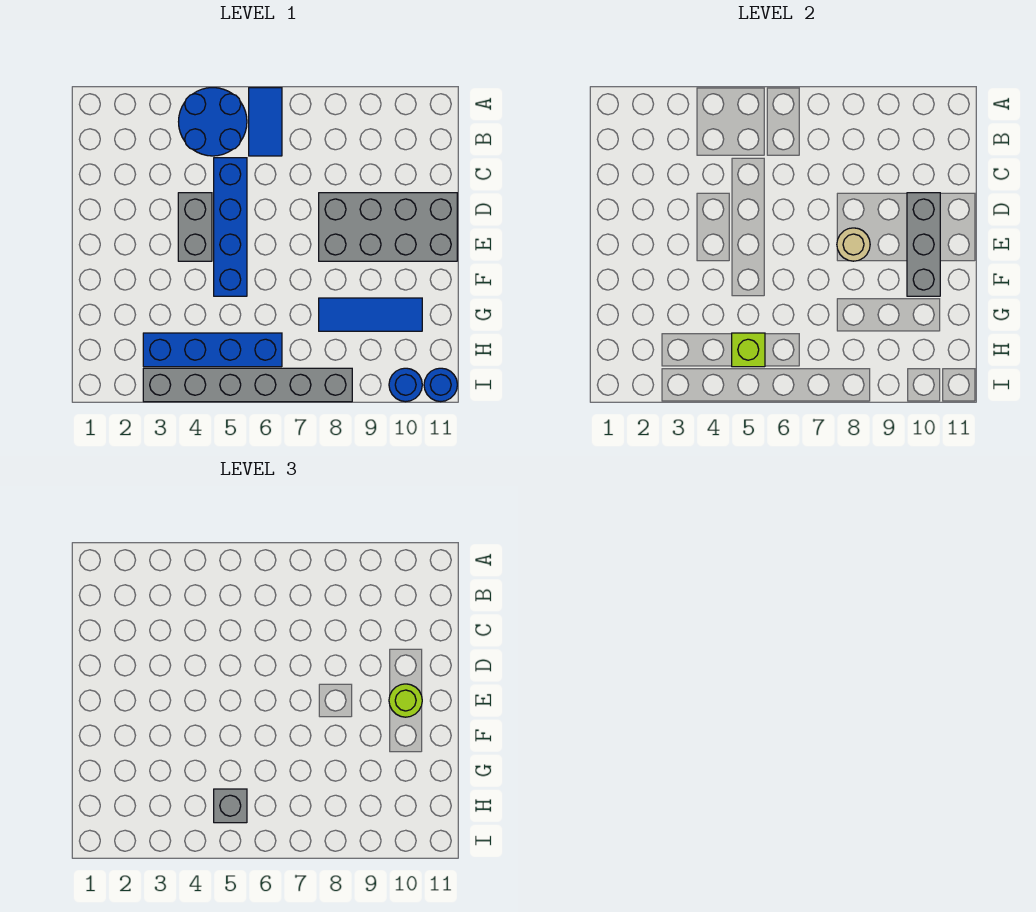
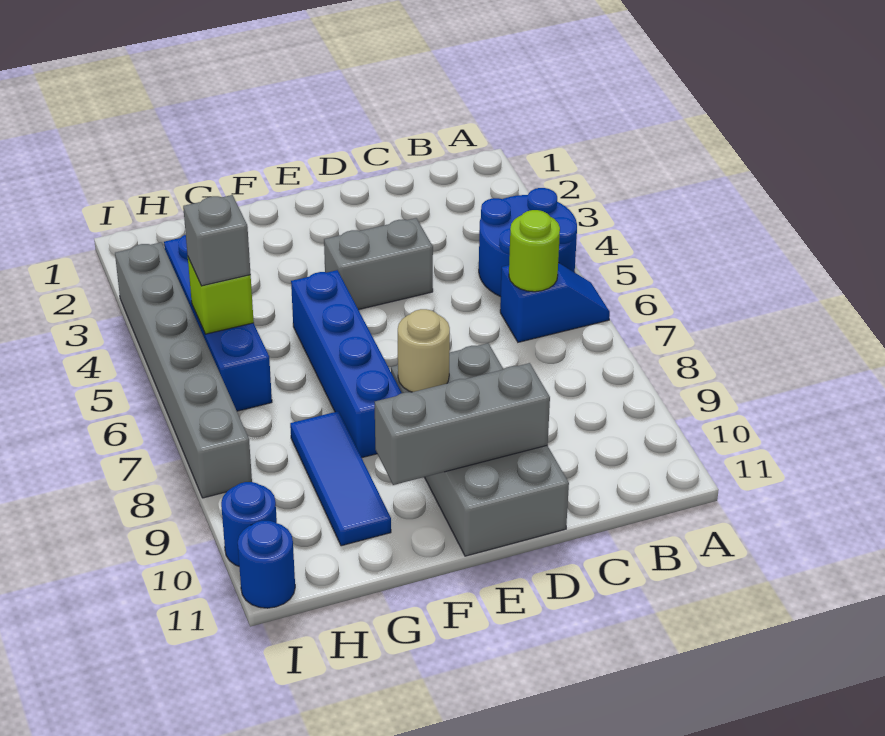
blue tile A6:B6 level 1 -> blue slope A6:B6 level 1 top B
blue brick C5:F5 level 1 -> blue brick F5:F8 level 1
lime round brick E10 level 3 -> lime round brick B6 level 2

